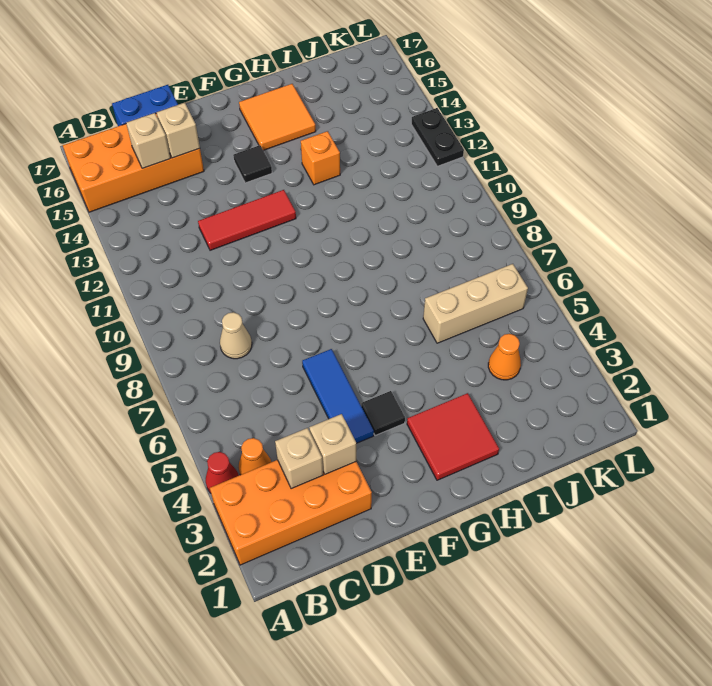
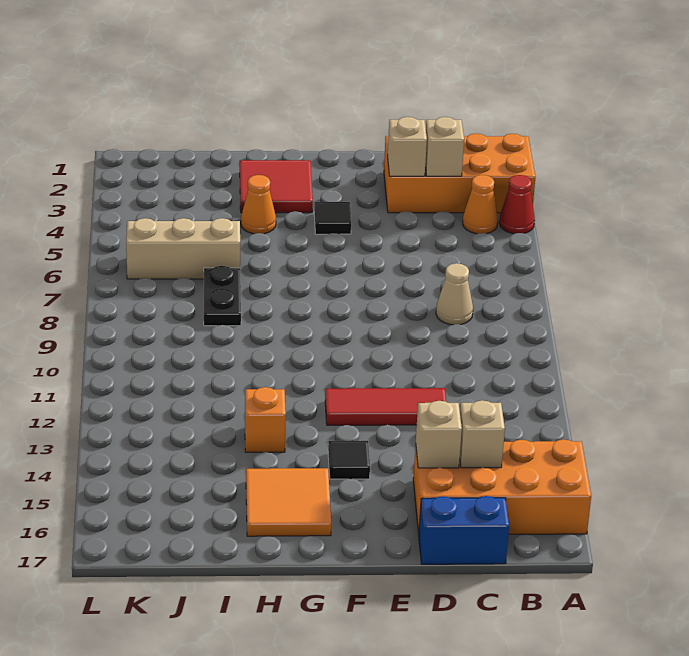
blue tile E4:E6 level 1 -> none
orange cone J4 level 1 -> orange cone H4 level 1
black plate L12:L13 level 1 -> black plate I7:I8 level 1

